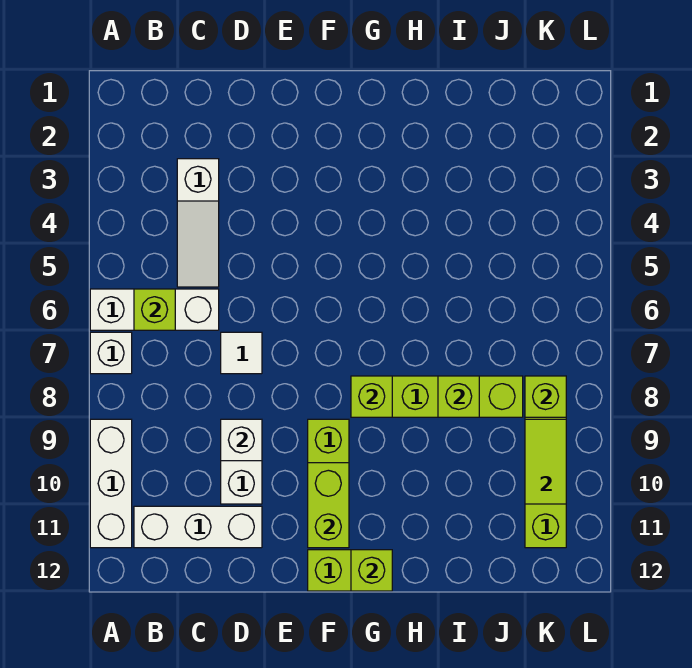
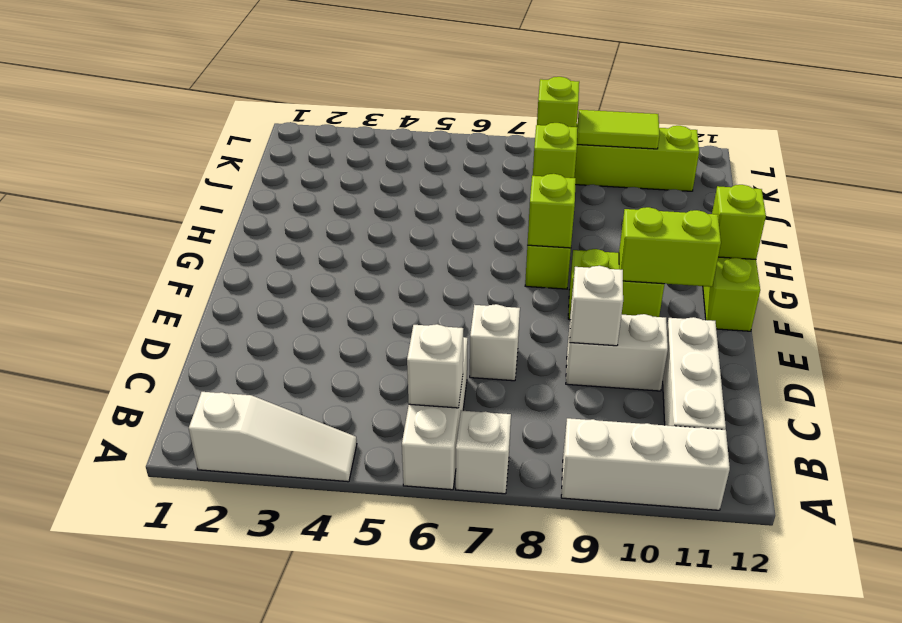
lime brick B6 level 2 -> white brick B6 level 2
white slope C3:C5 level 1 top 3 -> white slope A2:A4 level 1 top 2
white tile D7 level 1 -> white brick D7 level 1

